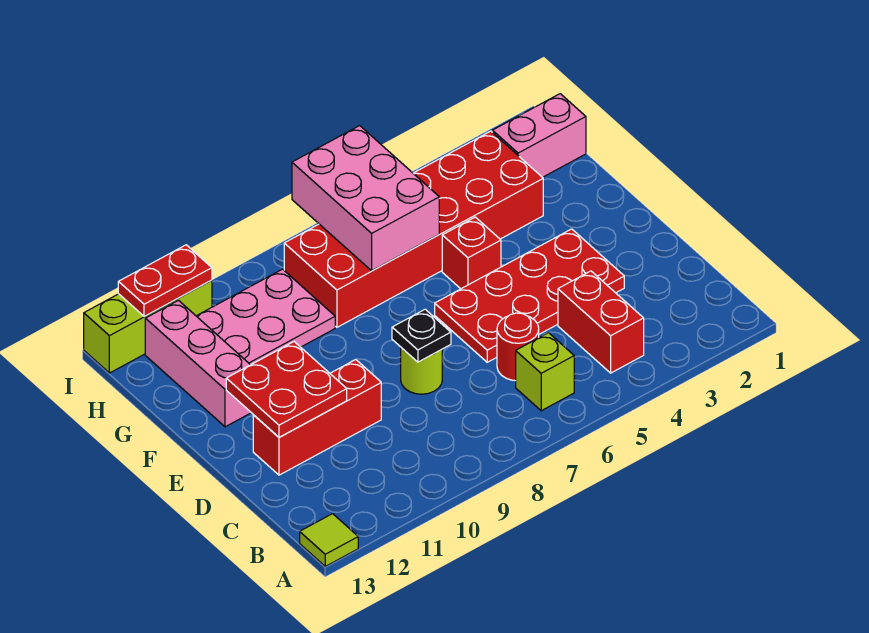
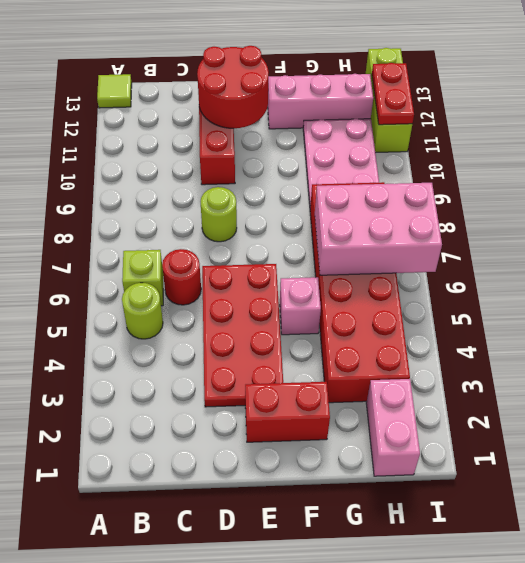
red brick B4:C4 level 1 -> red brick E2:F2 level 1
none -> lime round brick B5 level 1
black plate D8 level 2 -> none
red plate D11:E12 level 2 -> red round brick D11:E12 level 2
red brick F5 level 1 -> pink brick F5 level 1

